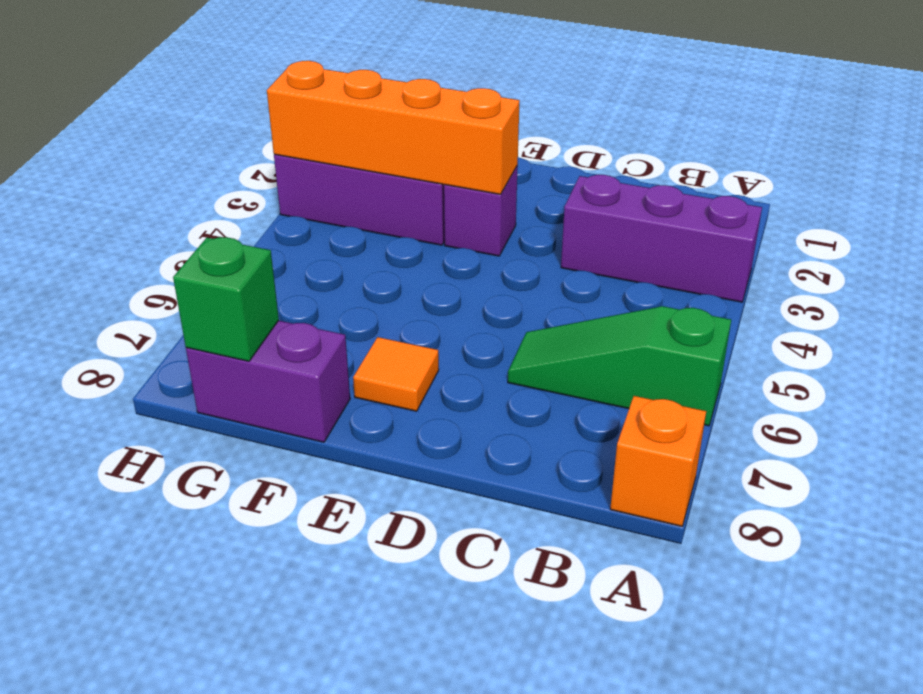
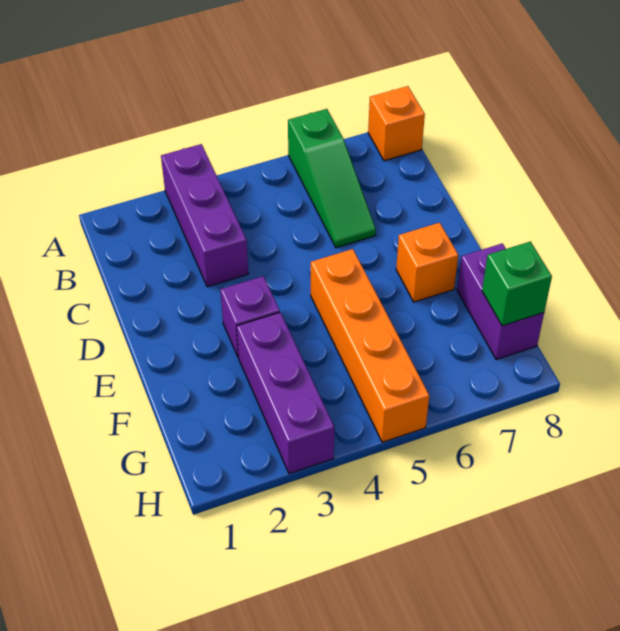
orange brick E3:H3 level 2 -> orange brick E5:H5 level 1
orange tile E7 level 1 -> orange brick E7 level 1

